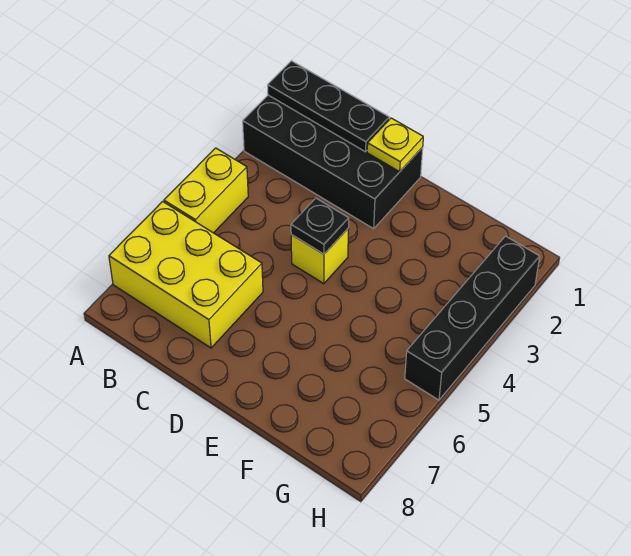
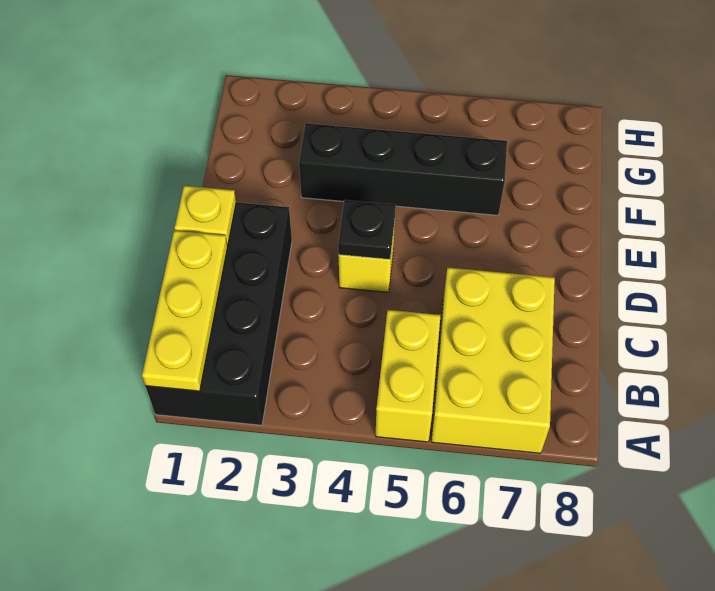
black plate A1:C1 level 2 -> yellow plate A1:C1 level 2
yellow brick A4:A5 level 1 -> yellow brick A5:B5 level 1
black brick H2:H5 level 1 -> black brick F3:F6 level 1

